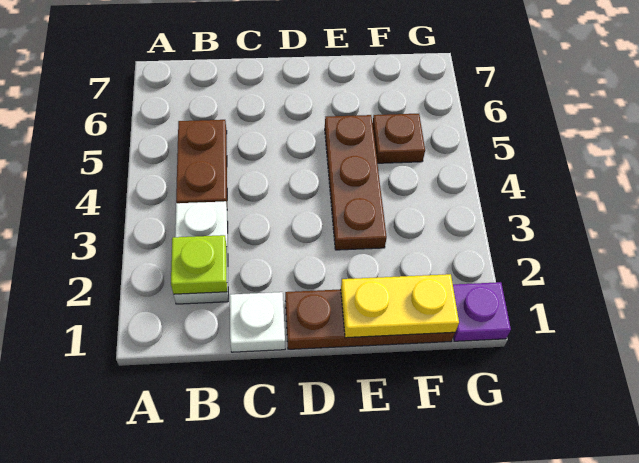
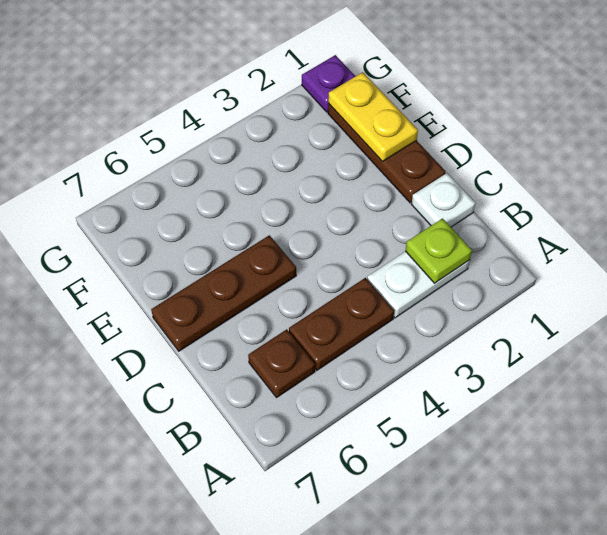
brown plate E3:E5 level 1 -> brown plate D5:D7 level 1
brown plate F5 level 1 -> brown plate B6 level 1

